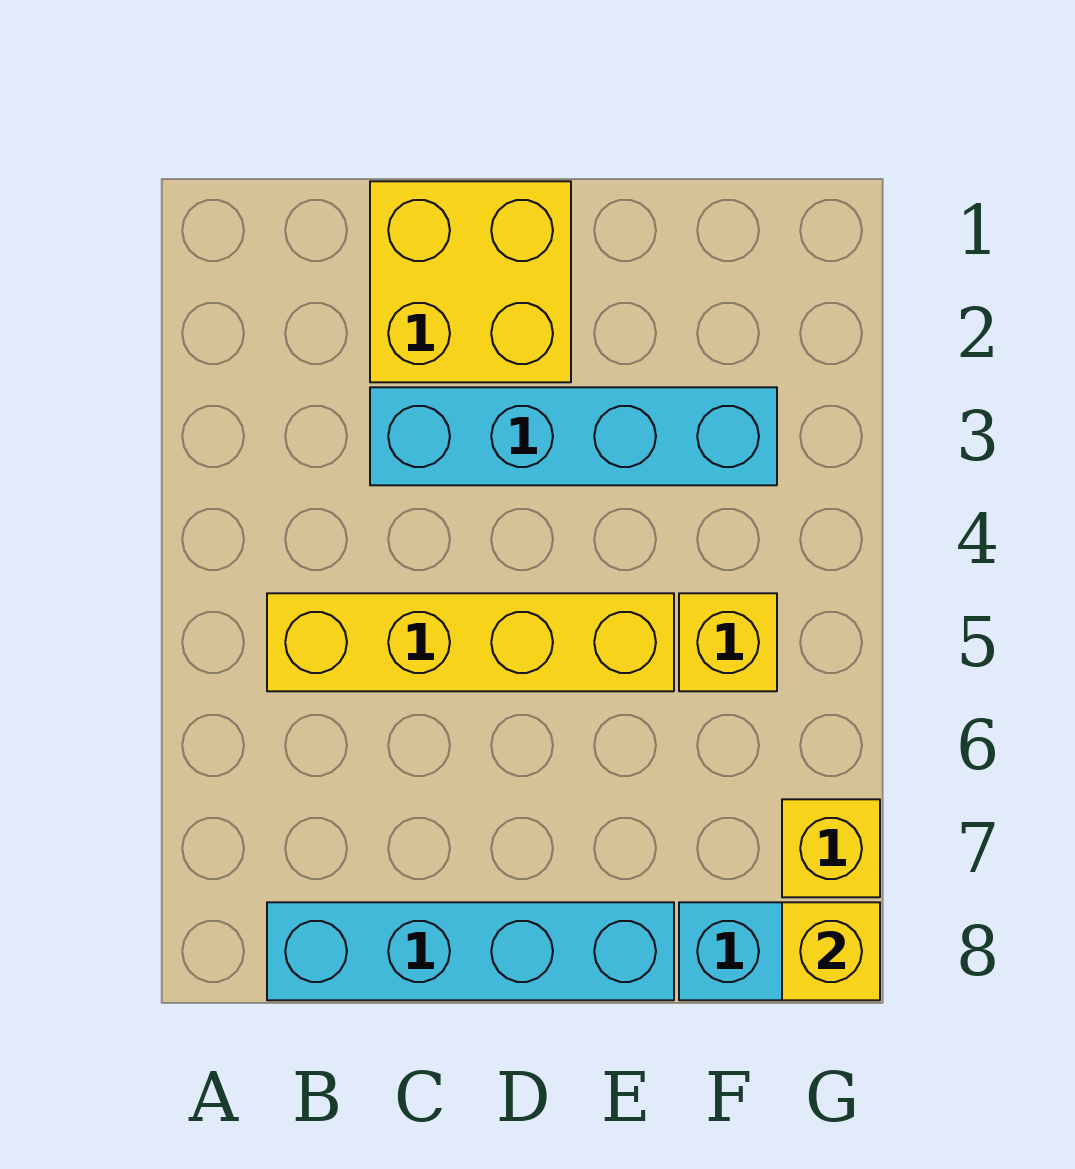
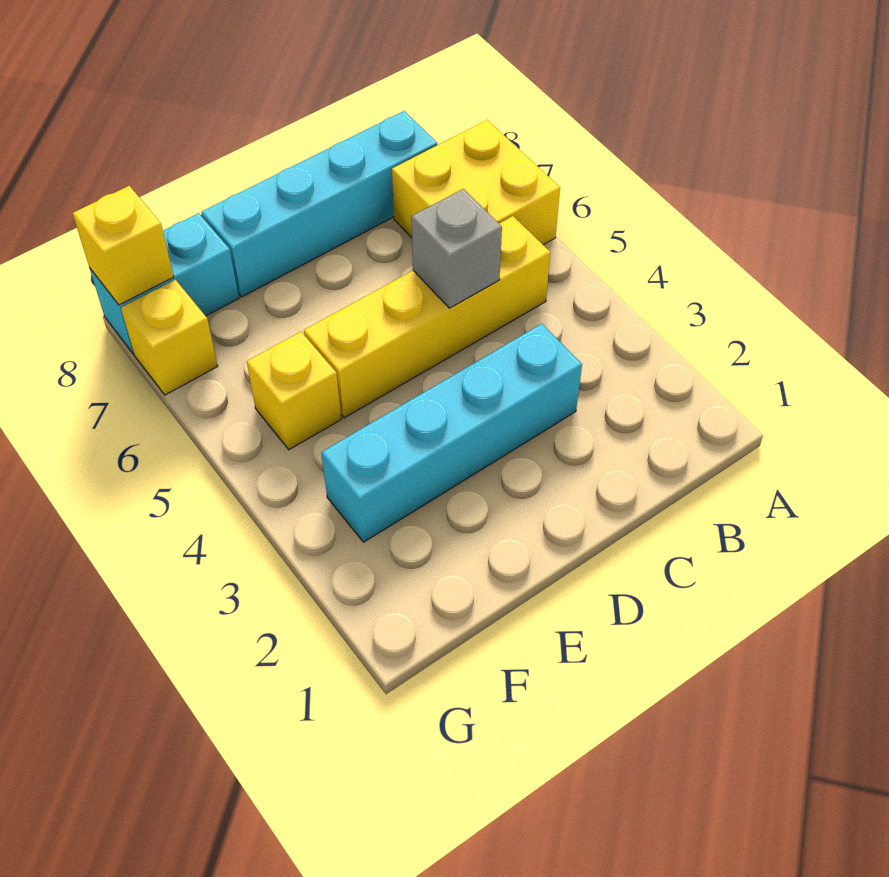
yellow brick C1:D2 level 1 -> yellow brick A6:B7 level 1
none -> grey brick C5 level 2

